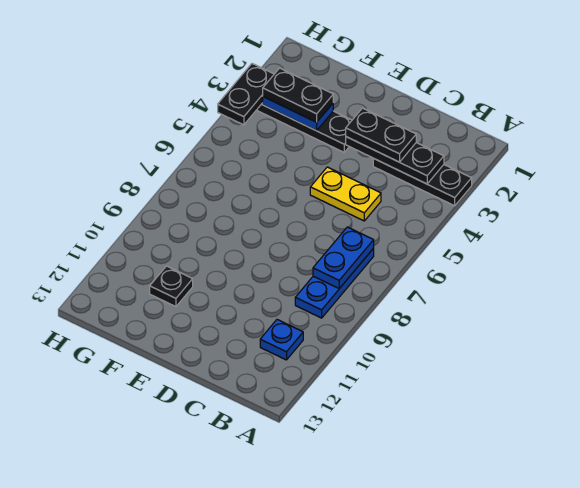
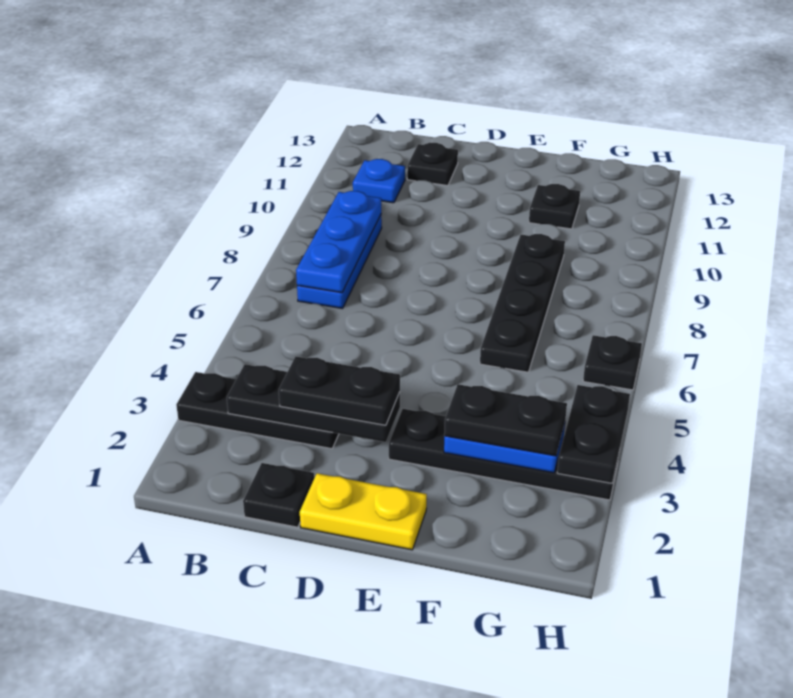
blue plate B7:B8 level 2 -> blue plate B7:B9 level 2
none -> black plate C1 level 1
yellow plate C5:D5 level 1 -> yellow plate D1:E1 level 1
none -> black plate C12 level 1
none -> black plate F6:F9 level 1
none -> black plate H6 level 1

